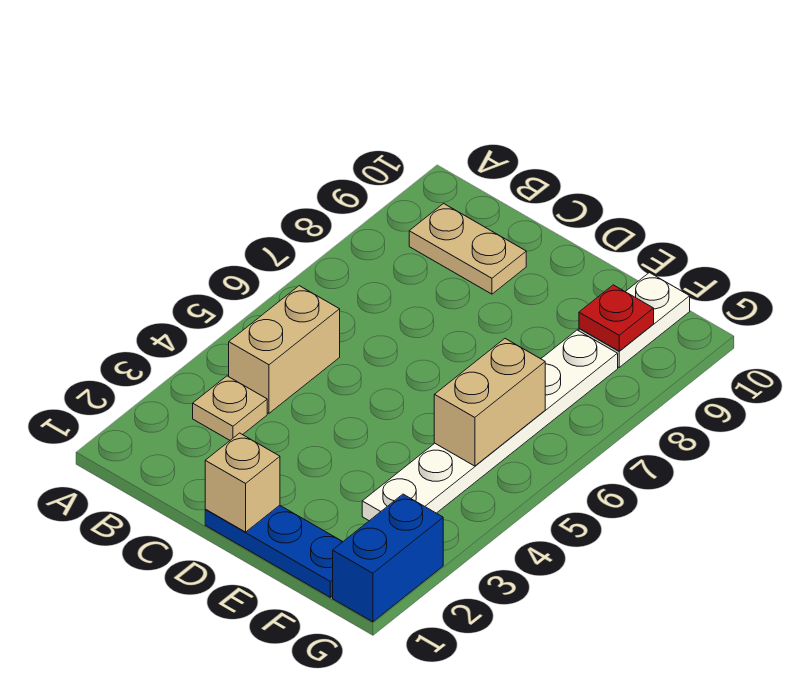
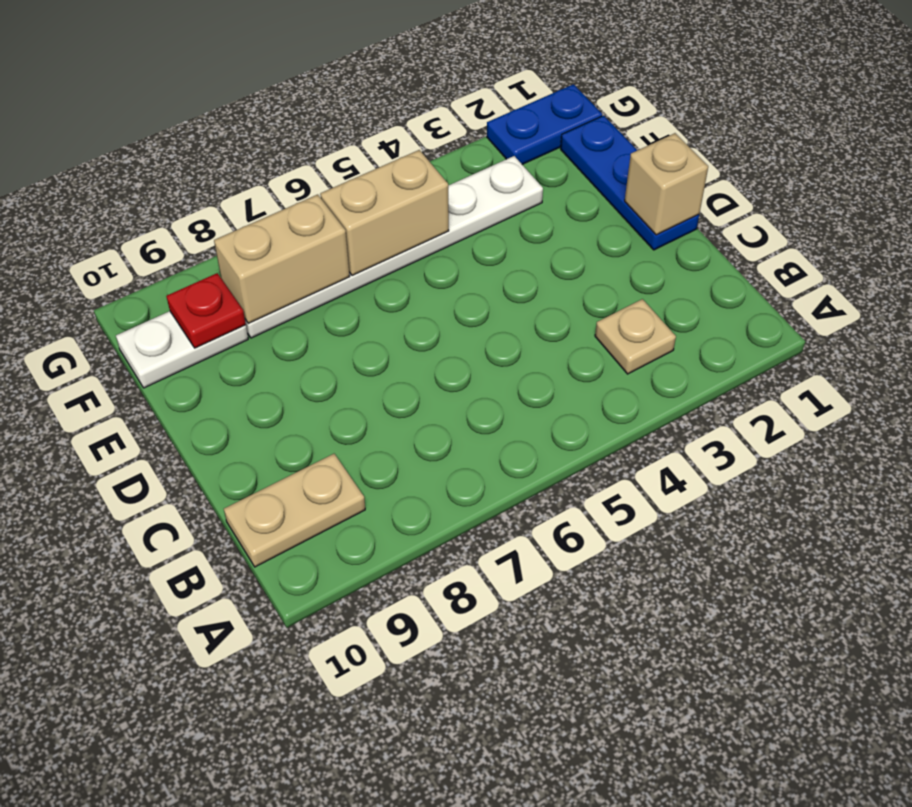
tan brick B4:B5 level 1 -> tan brick F7:F8 level 2
tan plate B9:C9 level 1 -> tan plate B9:B10 level 1
blue brick G1:G2 level 1 -> blue plate G1:G2 level 1

